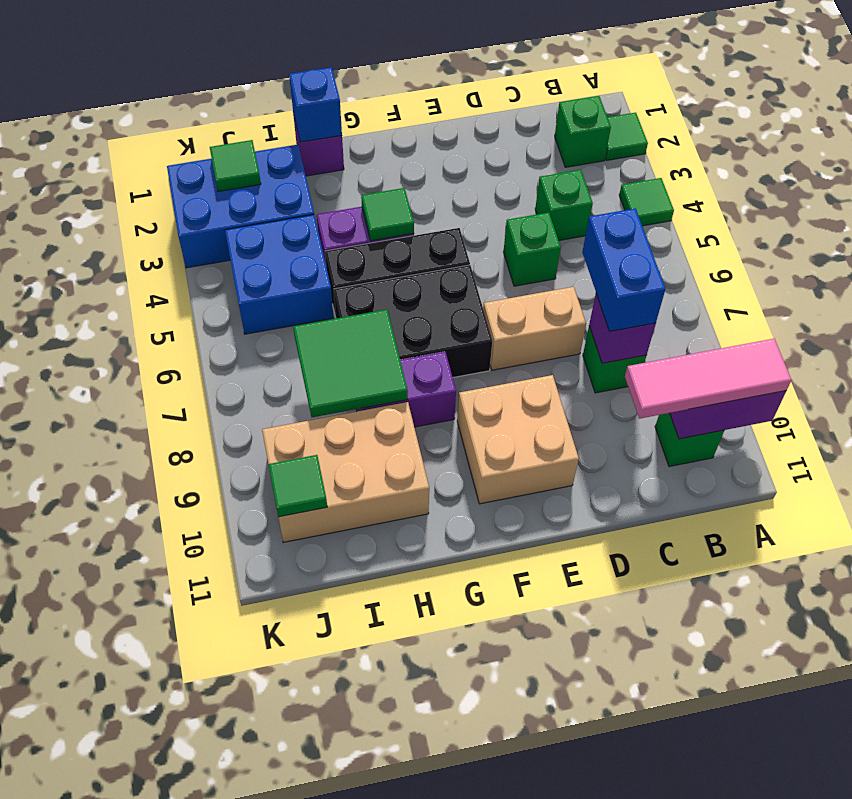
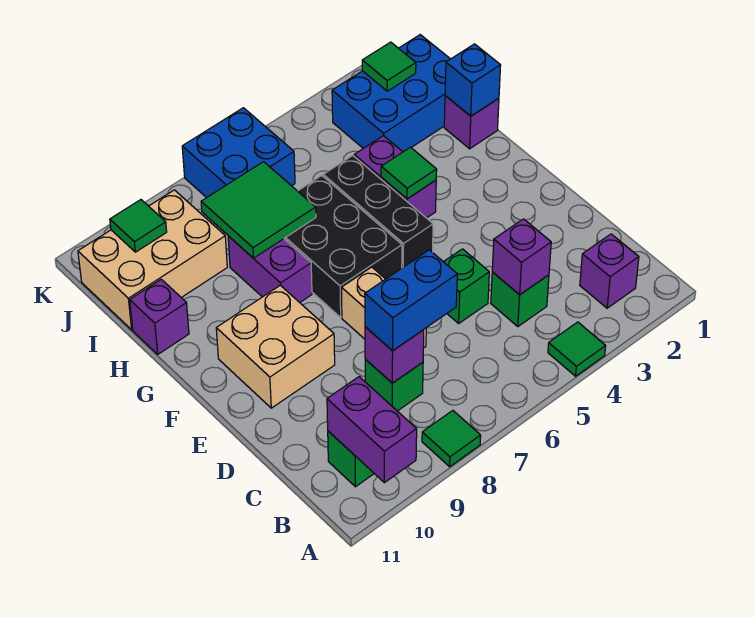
green tile A2 level 1 -> green tile A8 level 1
pink tile A10:C10 level 3 -> none
green brick B2 level 1 -> purple brick B2 level 1
none -> purple brick C4 level 2
tan brick H9:J10 level 1 -> tan brick I9:J11 level 1
none -> purple brick H11 level 1
blue brick I2:K3 level 1 -> blue brick I1:J3 level 1
blue brick I4:J5 level 1 -> blue brick J6:K7 level 1

